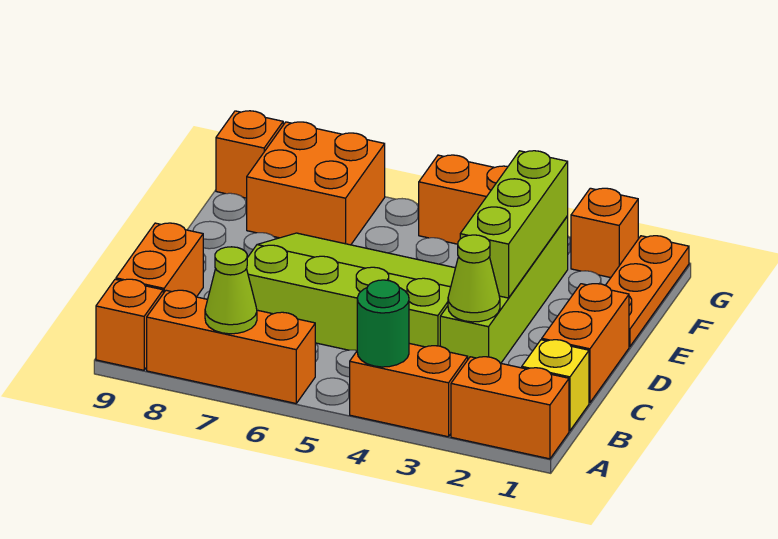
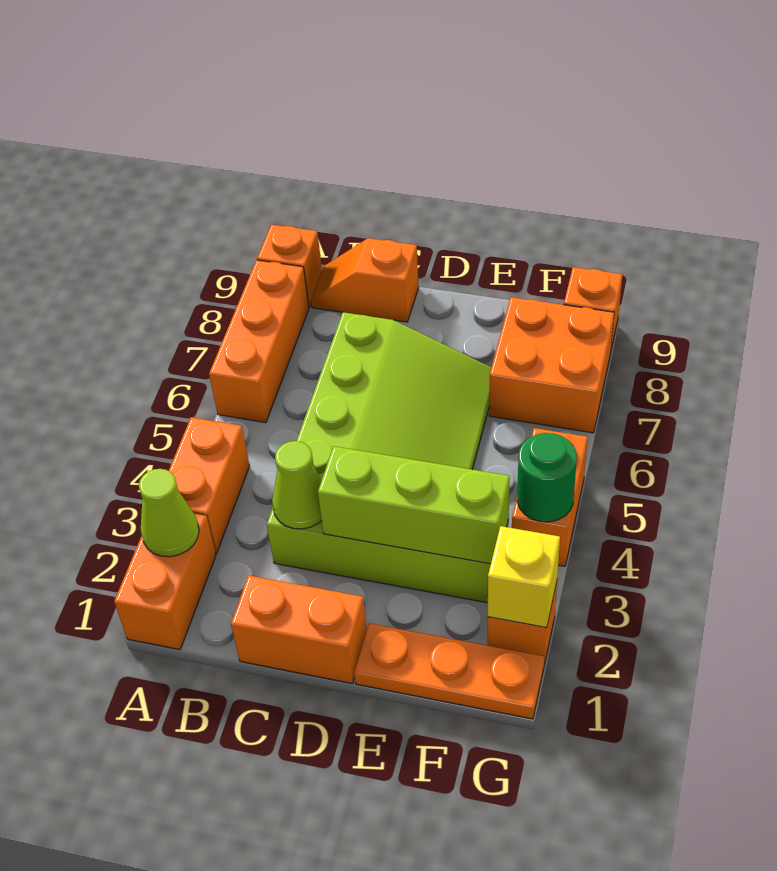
green round brick A4 level 2 -> green round brick G4 level 2
lime cone A7 level 2 -> lime cone A2 level 2
yellow brick B1 level 1 -> yellow brick G2 level 2
orange brick B9:C9 level 1 -> orange slope B9:C9 level 1 top C

